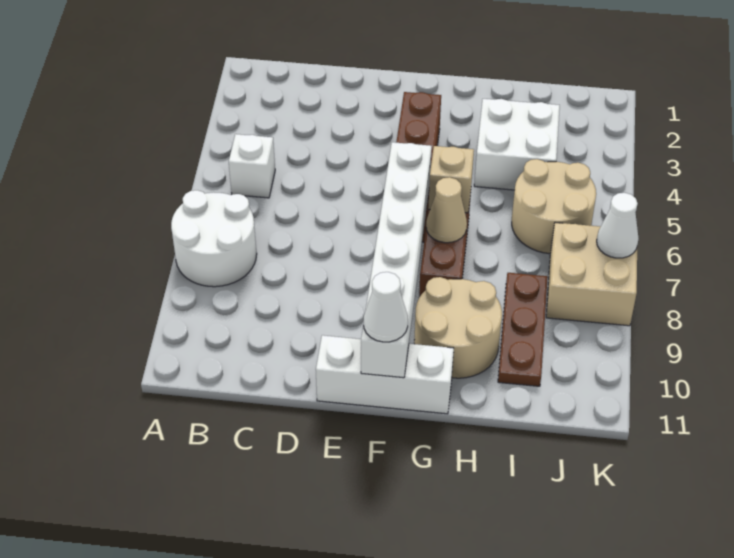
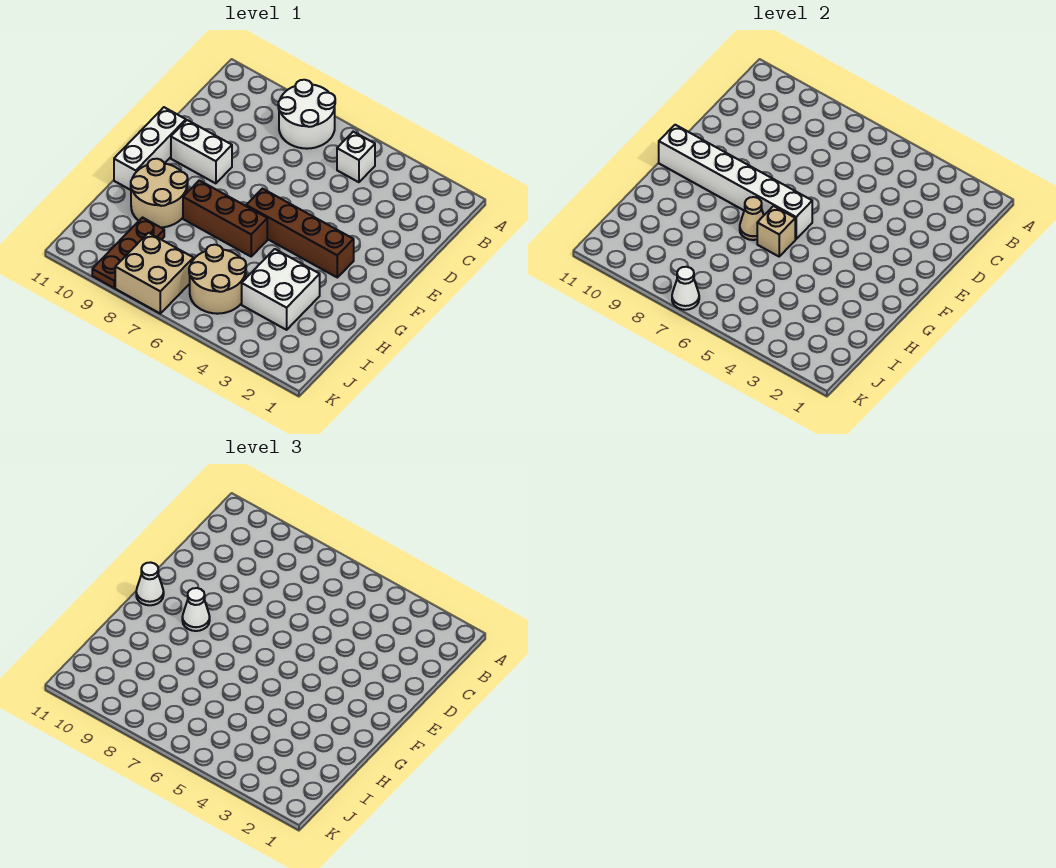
none -> white brick E9:E10 level 1
none -> white cone F9 level 3
brown plate I8:I10 level 1 -> brown plate I9:K9 level 1

